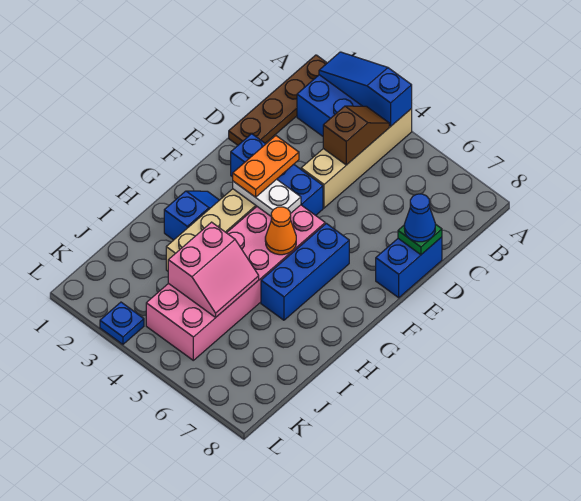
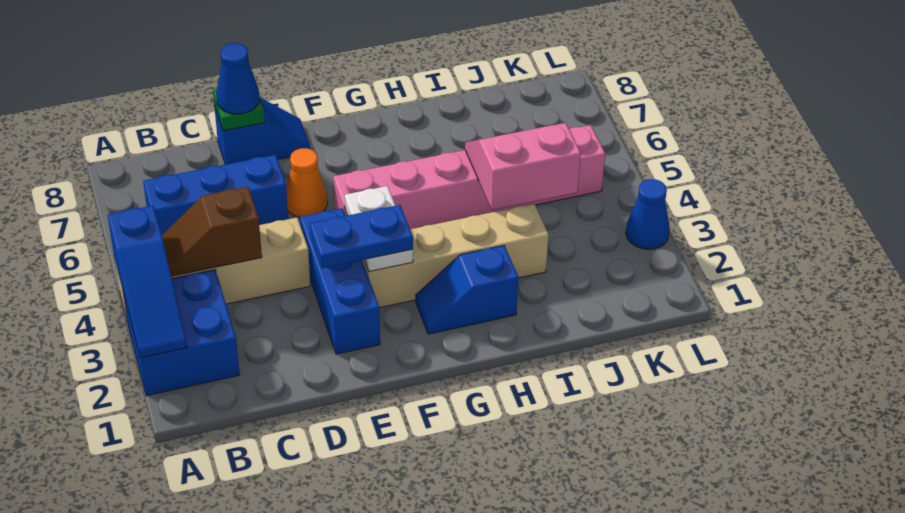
brown plate A1:D1 level 1 -> none
blue brick D8:E8 level 1 -> blue slope D8:E8 level 1 top D
orange plate E3:F3 level 3 -> blue plate E3:F3 level 3
pink brick F4:K5 level 1 -> pink brick F5:K5 level 1
blue brick F6:H6 level 1 -> blue brick B6:D6 level 1
orange cone G5 level 2 -> orange cone E6 level 1
blue plate L3 level 1 -> blue cone L3 level 1

